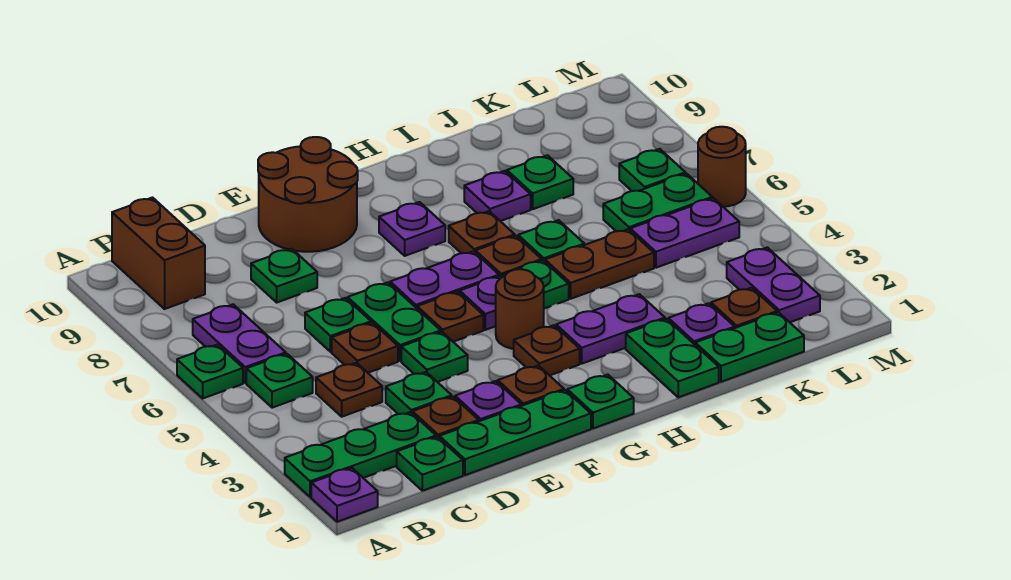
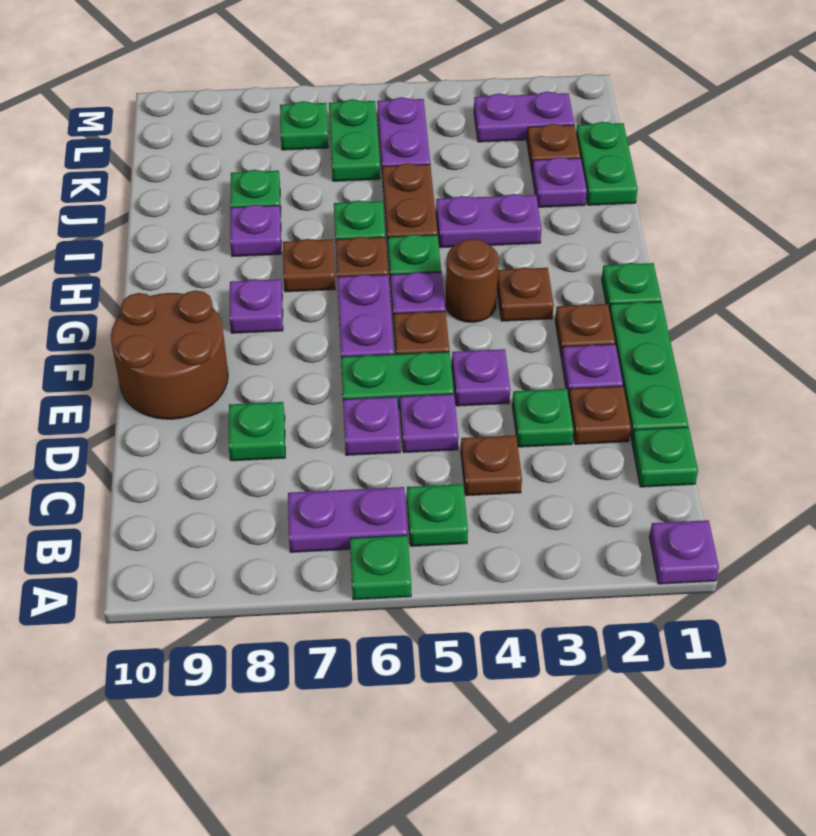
green plate A2:C2 level 1 -> none
brown brick B9:B10 level 1 -> none
brown plate D5 level 1 -> purple plate D5 level 1
green plate D6 level 1 -> purple plate D6 level 1
green plate E4 level 1 -> purple plate E4 level 1
purple plate H3:I3 level 1 -> purple plate I3:I4 level 1
green plate I1:I2 level 1 -> none
brown round brick M6 level 1 -> none

